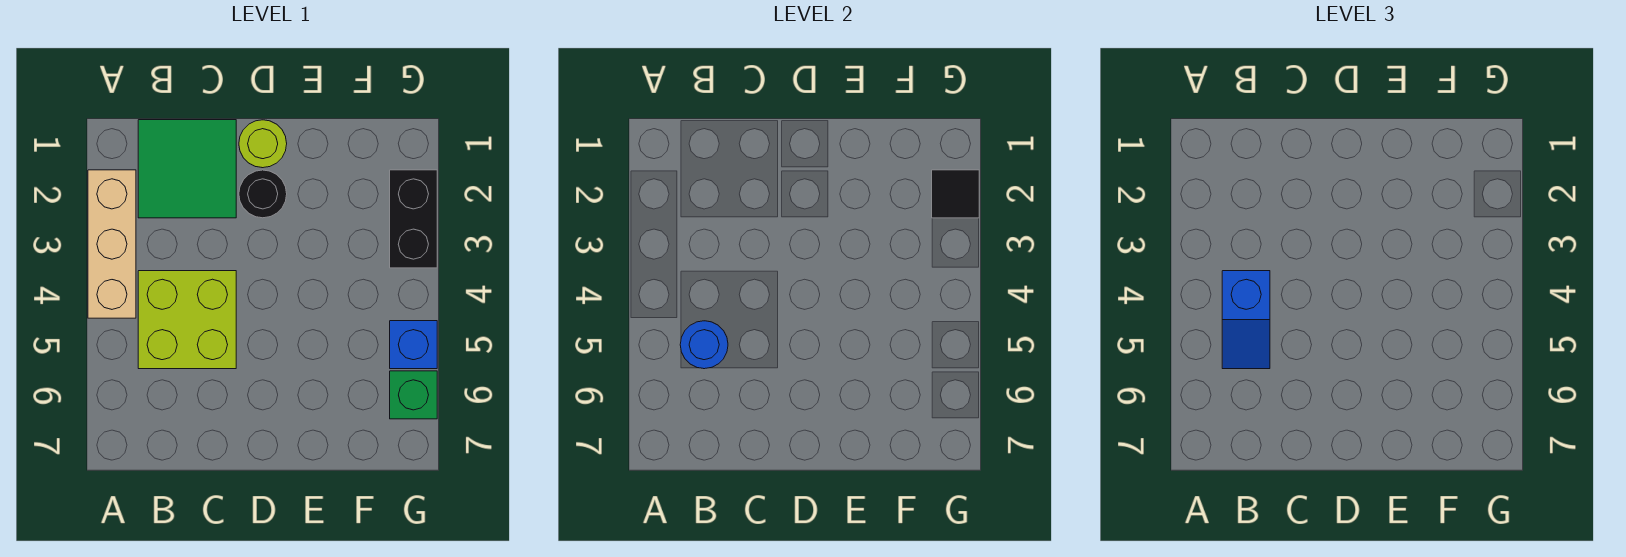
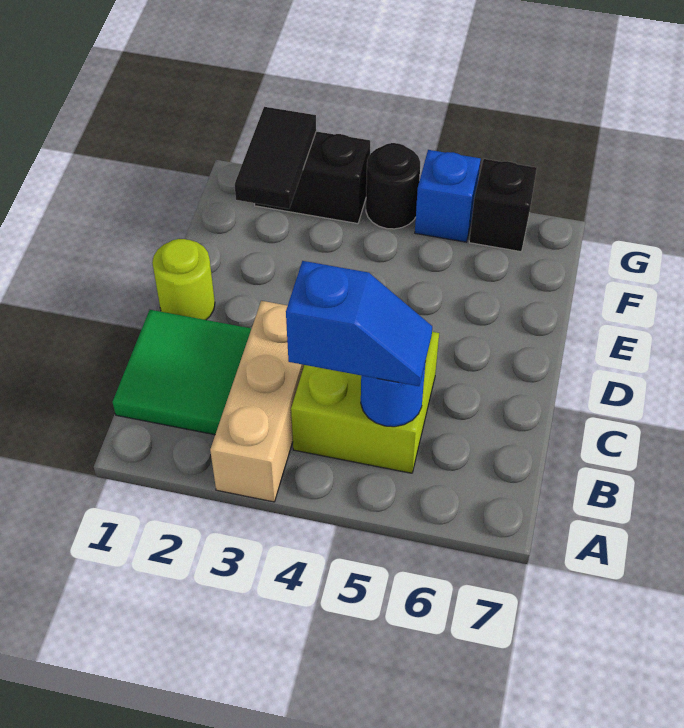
tan brick A2:A4 level 1 -> tan brick A3:C3 level 1
black round brick D2 level 1 -> black round brick G4 level 1
black tile G2 level 2 -> black tile F2:G2 level 2
green brick G6 level 1 -> black brick G6 level 1

